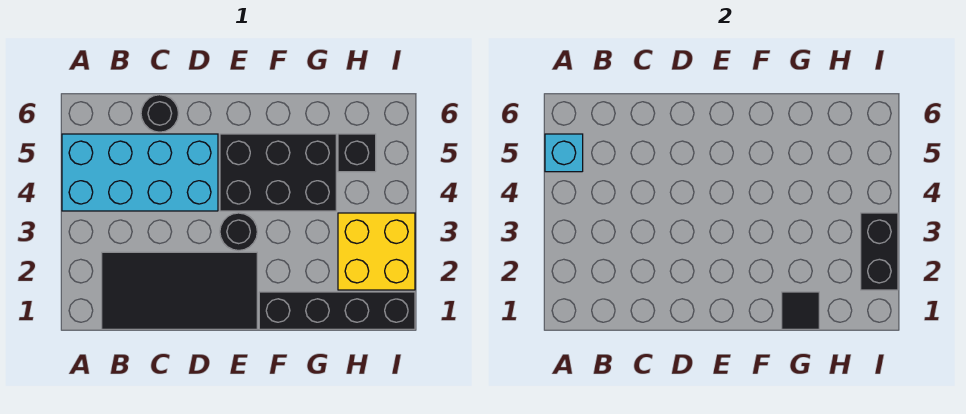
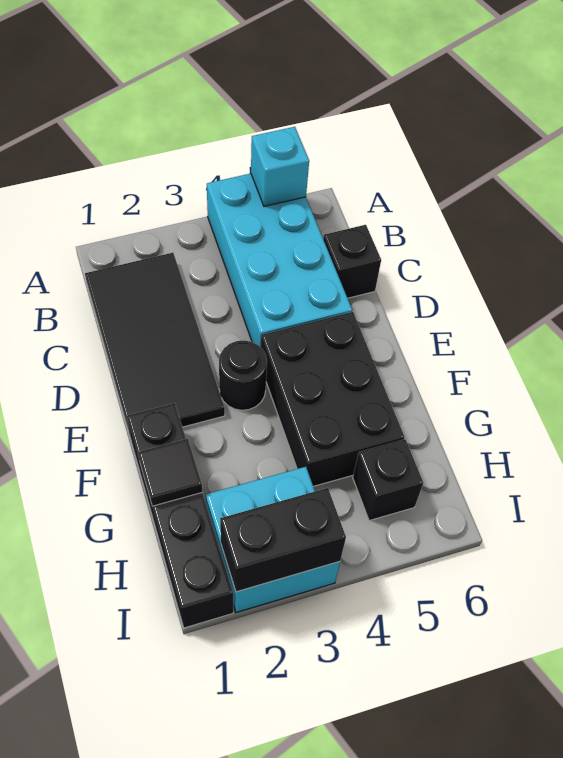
black round brick C6 level 1 -> black brick C6 level 1
yellow brick H2:I3 level 1 -> cyan brick H2:I3 level 1

